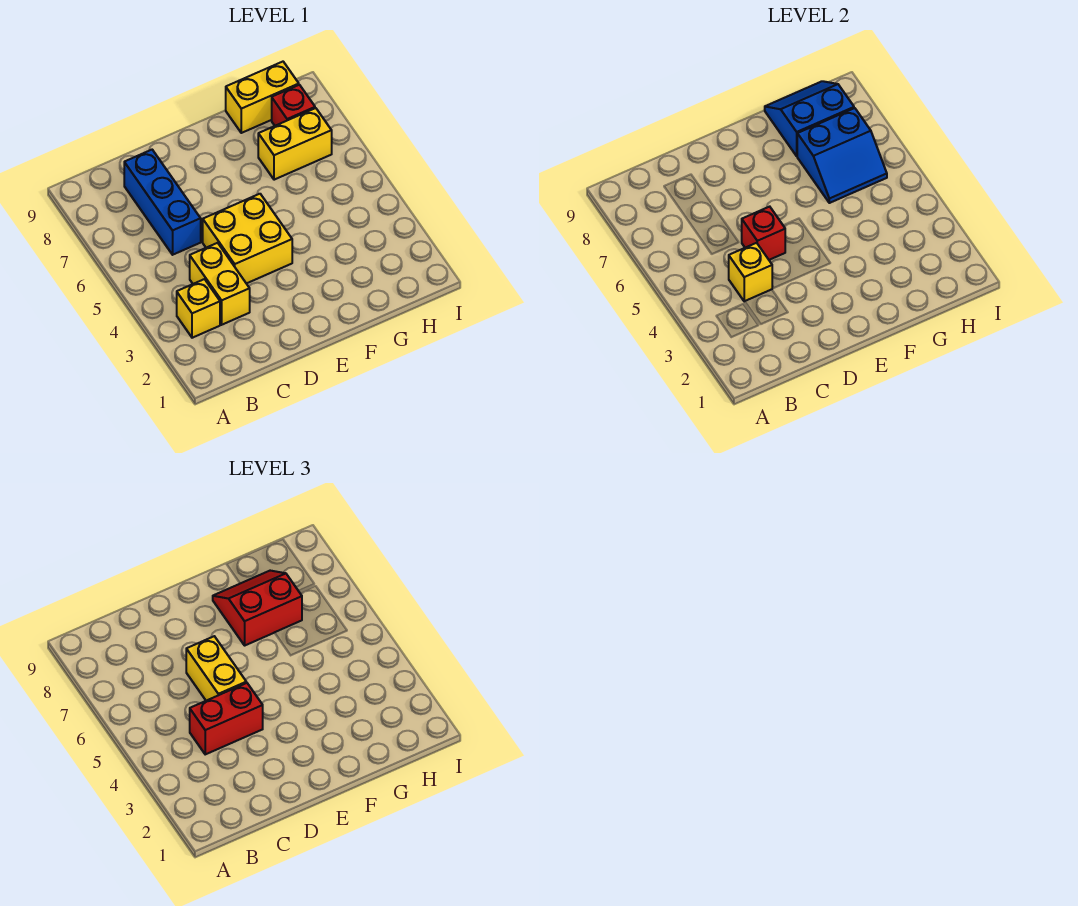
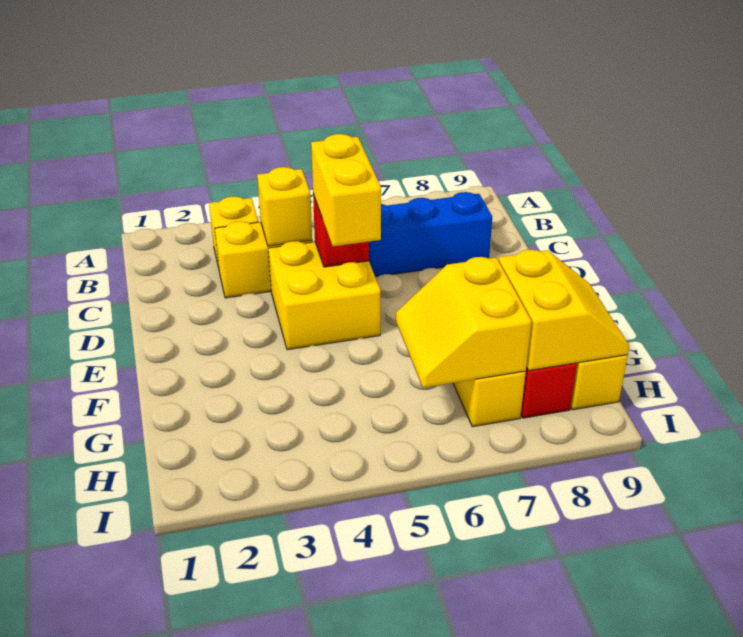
red brick C4:D4 level 3 -> none
yellow brick D5:D6 level 3 -> yellow brick D5:E5 level 3
red slope F7:G8 level 3 top 7 -> none
blue slope G6:H7 level 2 top 7 -> yellow slope G6:H7 level 2 top 7
blue slope G8:H9 level 2 top 8 -> yellow slope G8:H9 level 2 top 8

